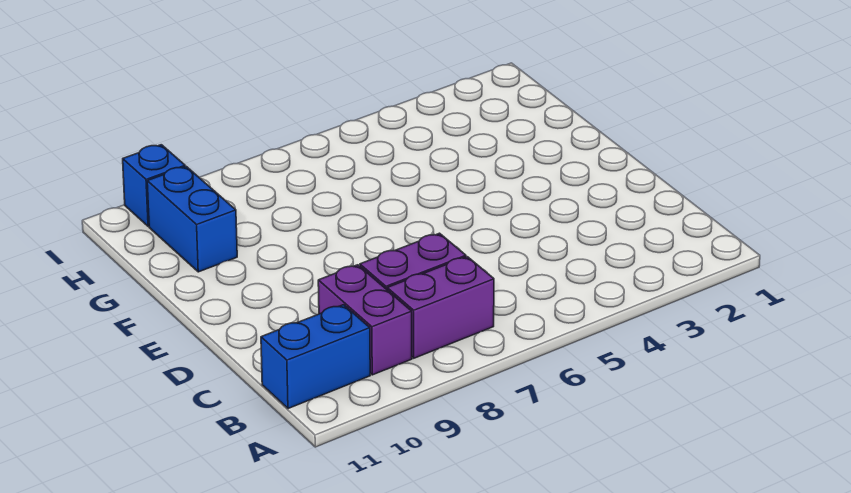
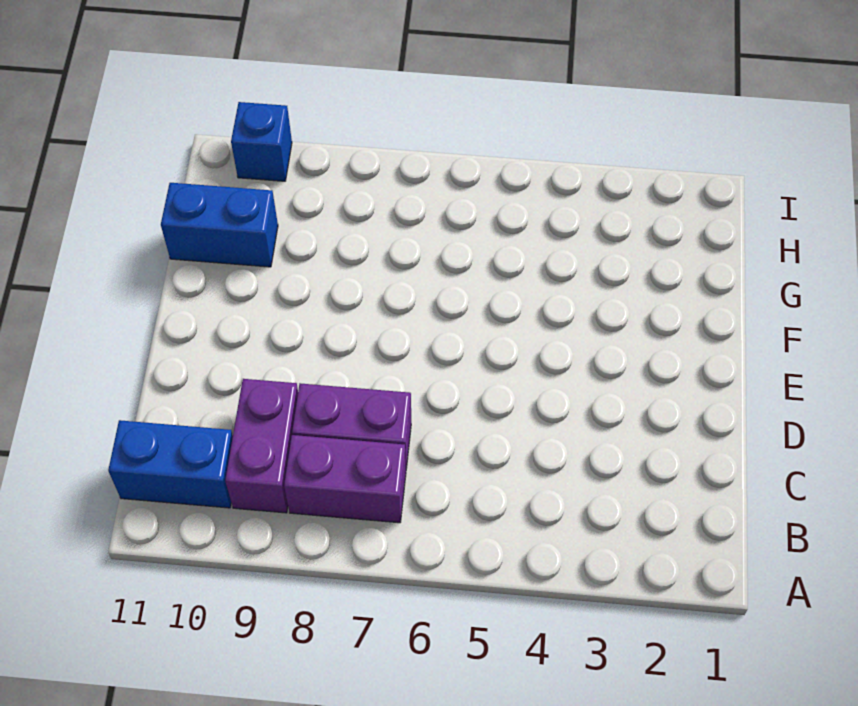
blue brick G10:H10 level 1 -> blue brick G10:G11 level 1

